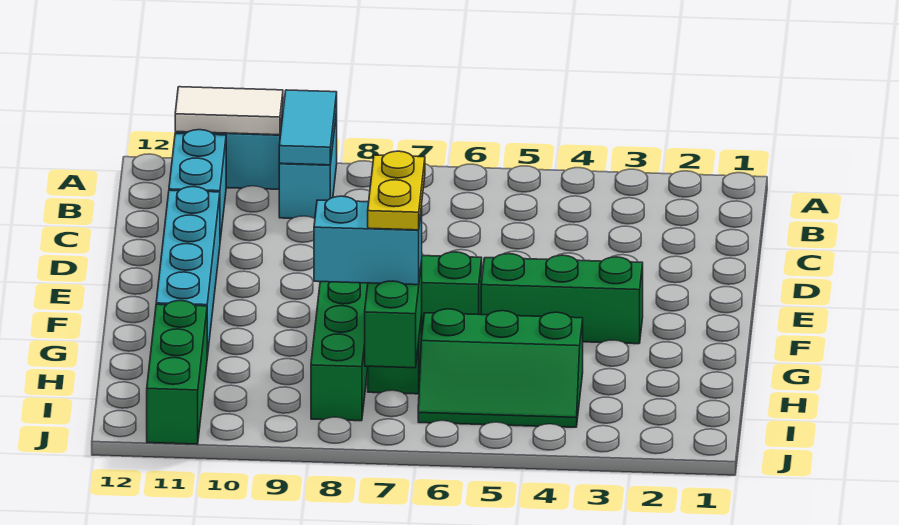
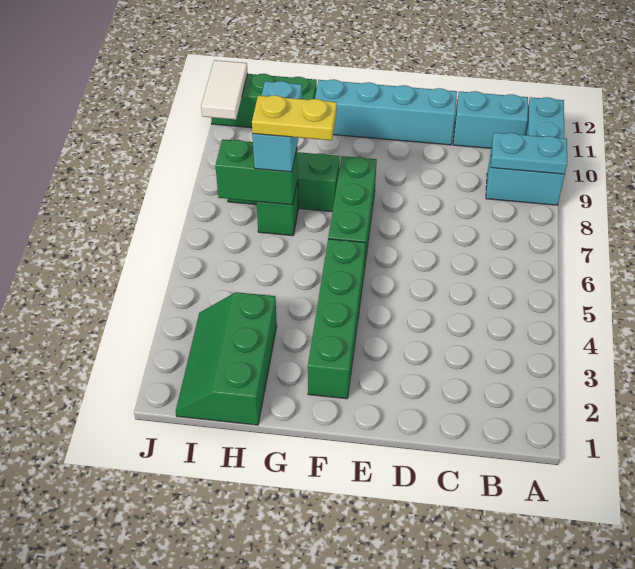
cyan tile A9:B9 level 2 -> cyan plate A9:B9 level 2
white tile A10:A11 level 2 -> white tile J10:J11 level 2
green brick F3:F5 level 1 -> green brick F2:F5 level 1
green slope H4:I6 level 1 top H -> green slope H1:I3 level 1 top H

